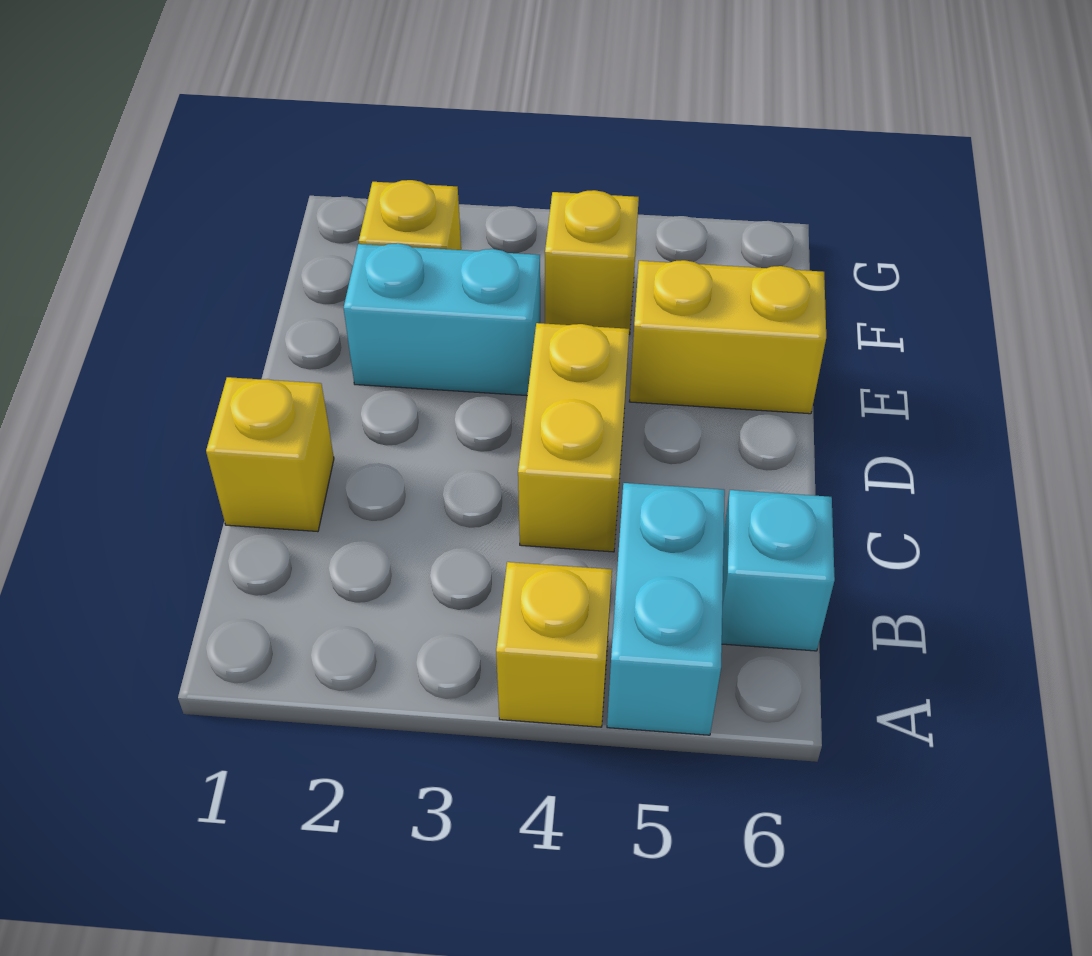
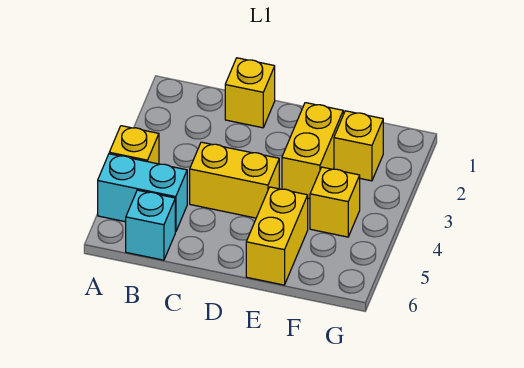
cyan brick E2:E3 level 1 -> yellow brick E2:E3 level 1

